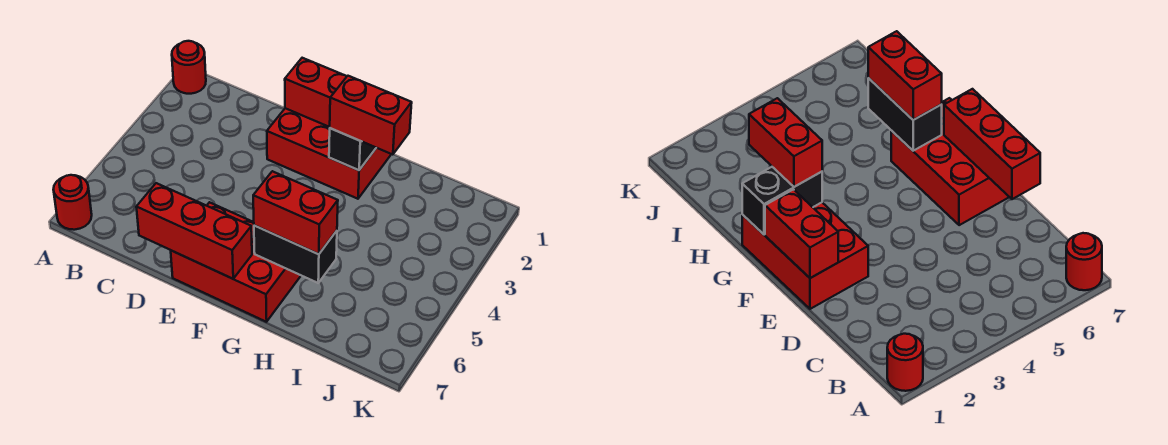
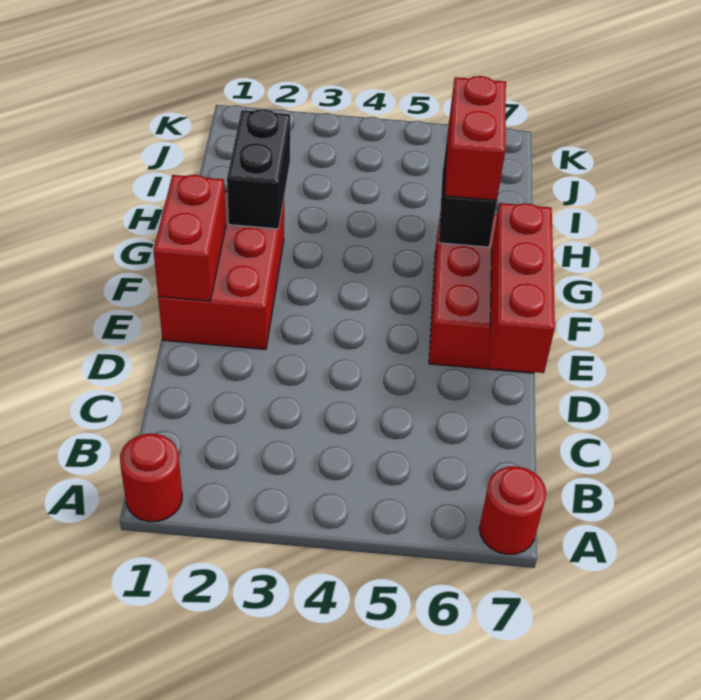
black brick G1:G2 level 2 -> black brick G2:H2 level 2
red brick G2:H2 level 3 -> none

